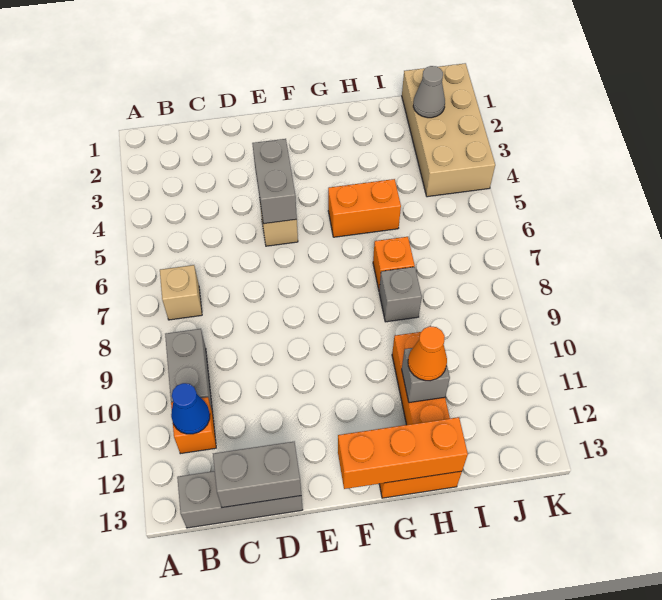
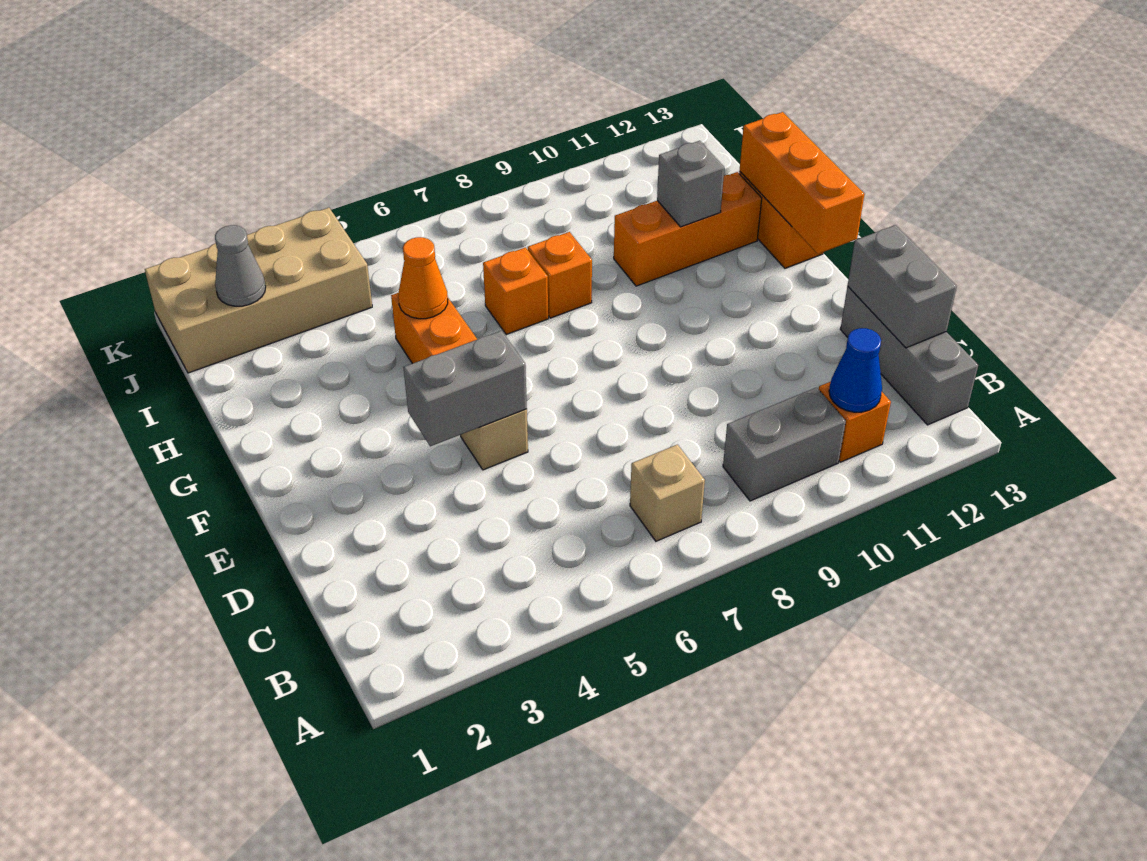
grey brick H8 level 1 -> orange brick H8 level 1
orange cone H11 level 3 -> orange cone H5 level 2

